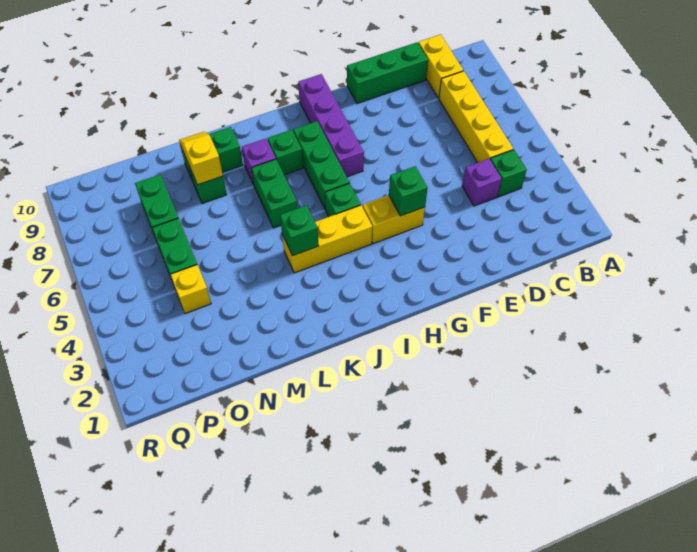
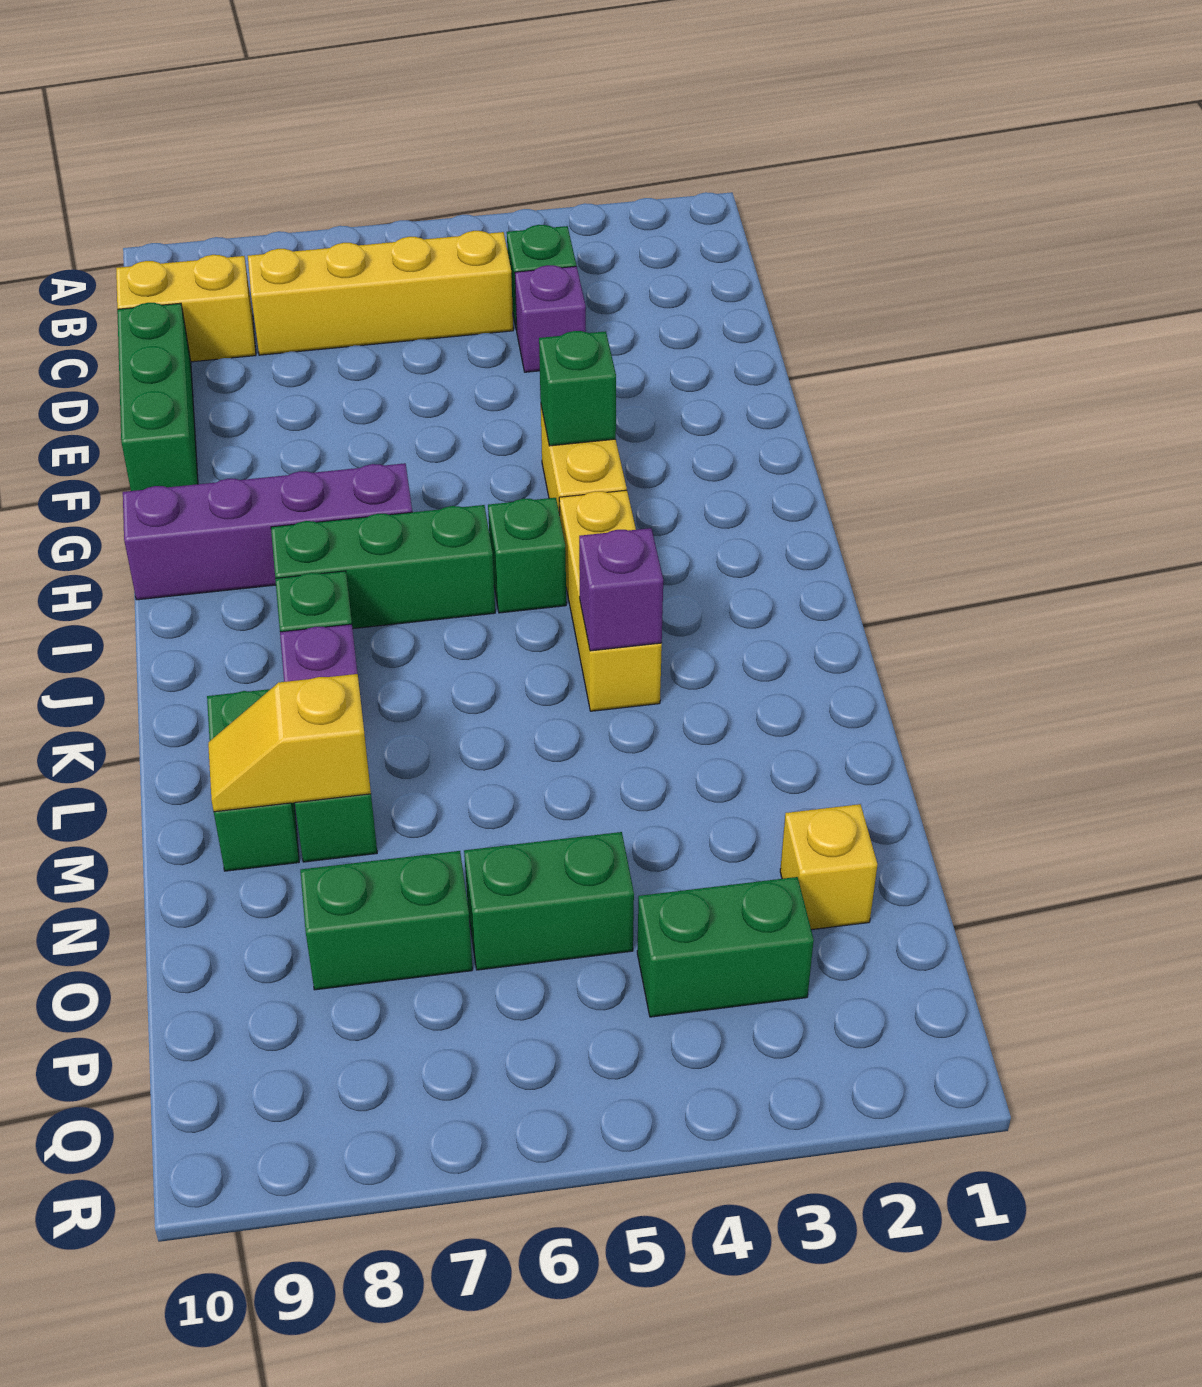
green brick K4 level 2 -> purple brick K4 level 2
green brick K6:K7 level 1 -> green brick P3:P4 level 1
yellow brick O4 level 1 -> yellow brick O2 level 1

